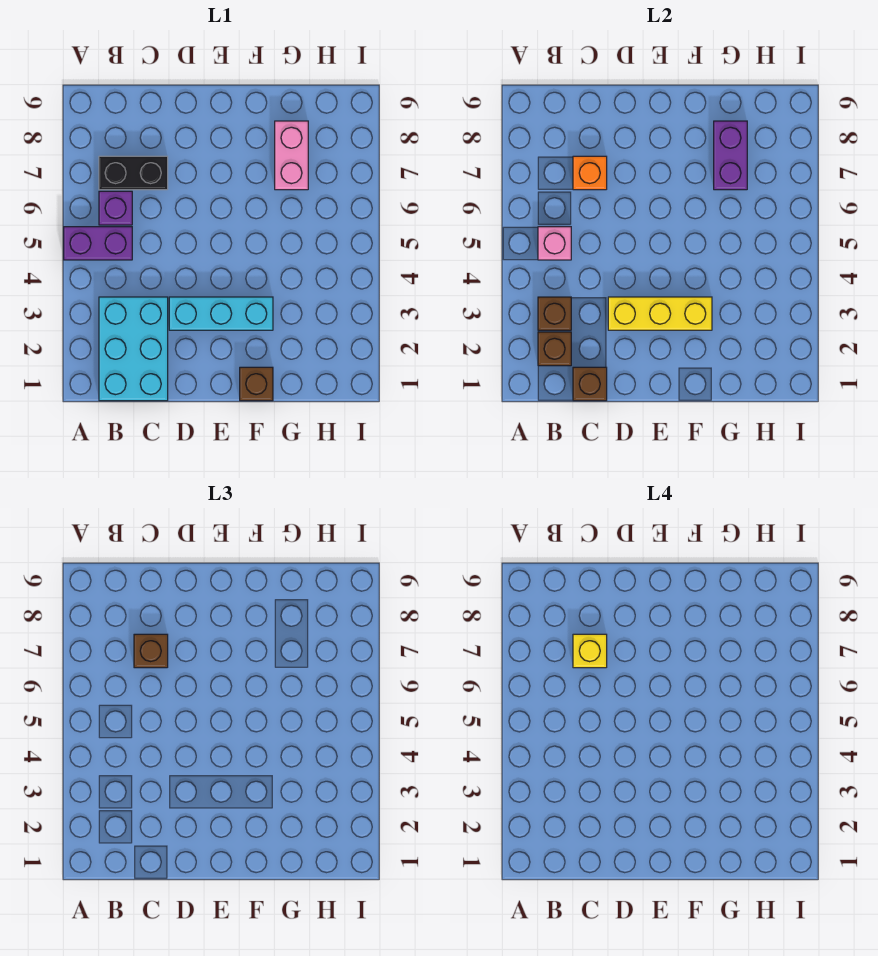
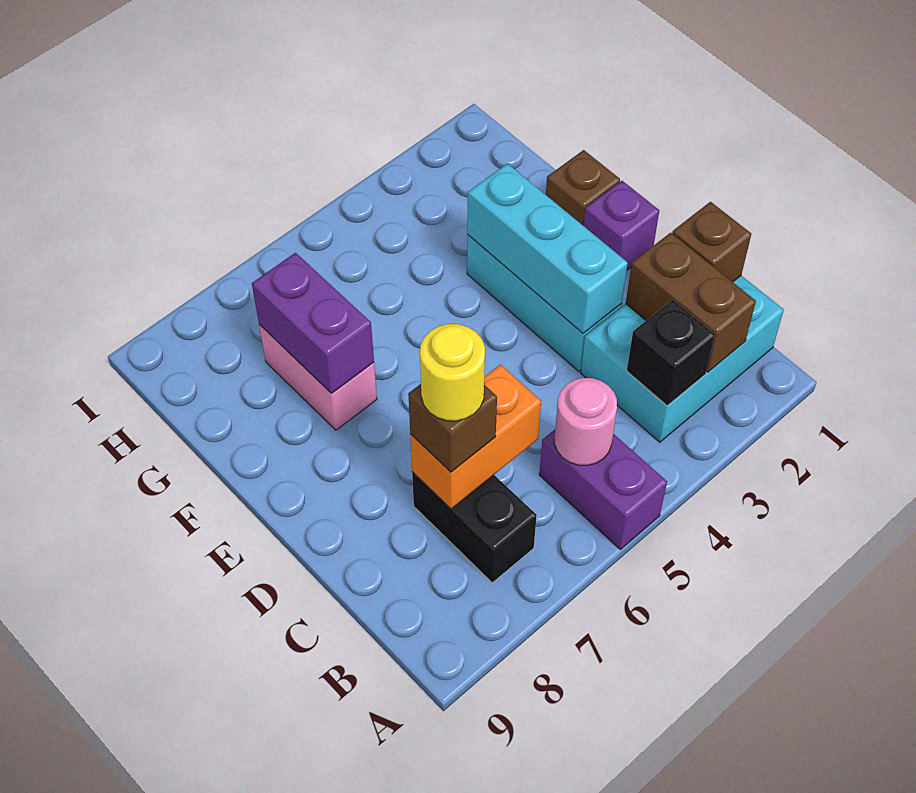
brown brick B2 level 2 -> brown brick B2:C2 level 2
brown brick B3 level 2 -> black brick B3 level 2
pink brick B5 level 2 -> pink round brick B5 level 2
purple brick B6 level 1 -> purple brick E1 level 1
orange brick C7 level 2 -> orange brick C6:C7 level 2
yellow brick C7 level 4 -> yellow round brick C7 level 4
yellow brick D3:F3 level 2 -> cyan brick D3:F3 level 2
pink brick G7:G8 level 1 -> pink brick F7:G7 level 1
purple brick G7:G8 level 2 -> purple brick F7:G7 level 2

